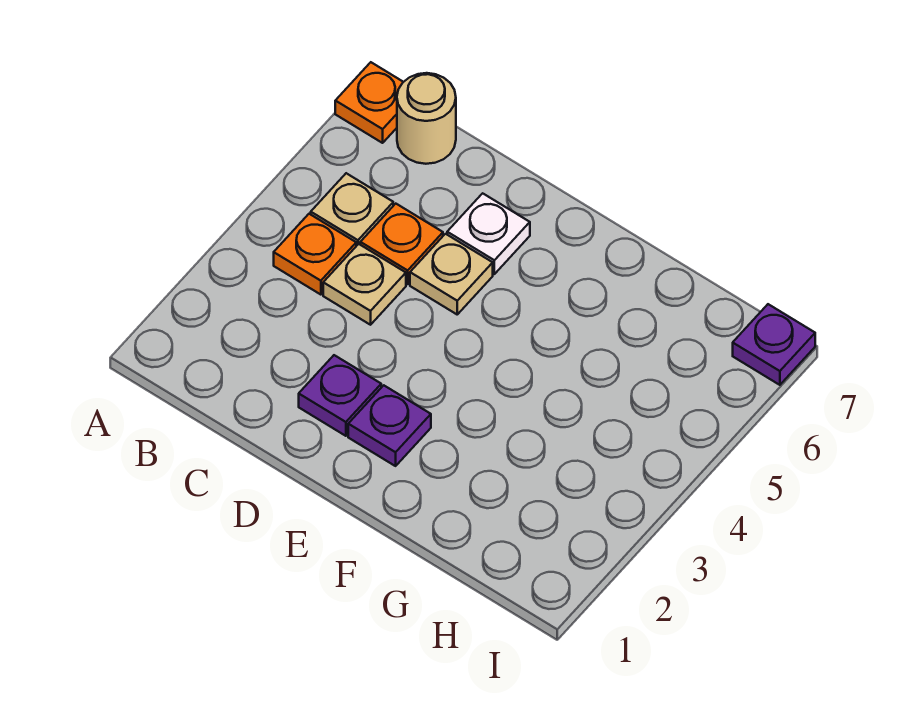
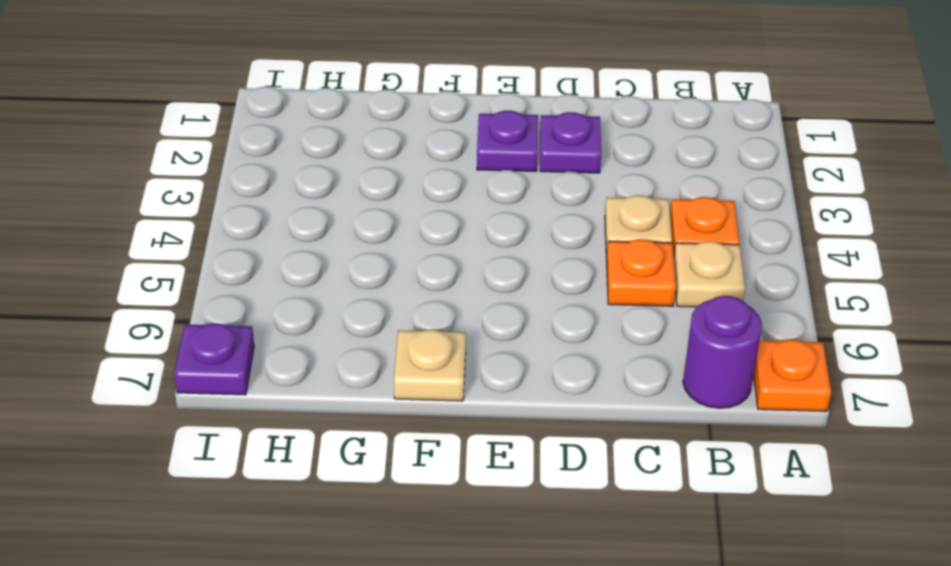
tan round brick B7 level 1 -> purple round brick B7 level 1
tan plate D5 level 1 -> tan plate F7 level 1
white plate D6 level 1 -> none

